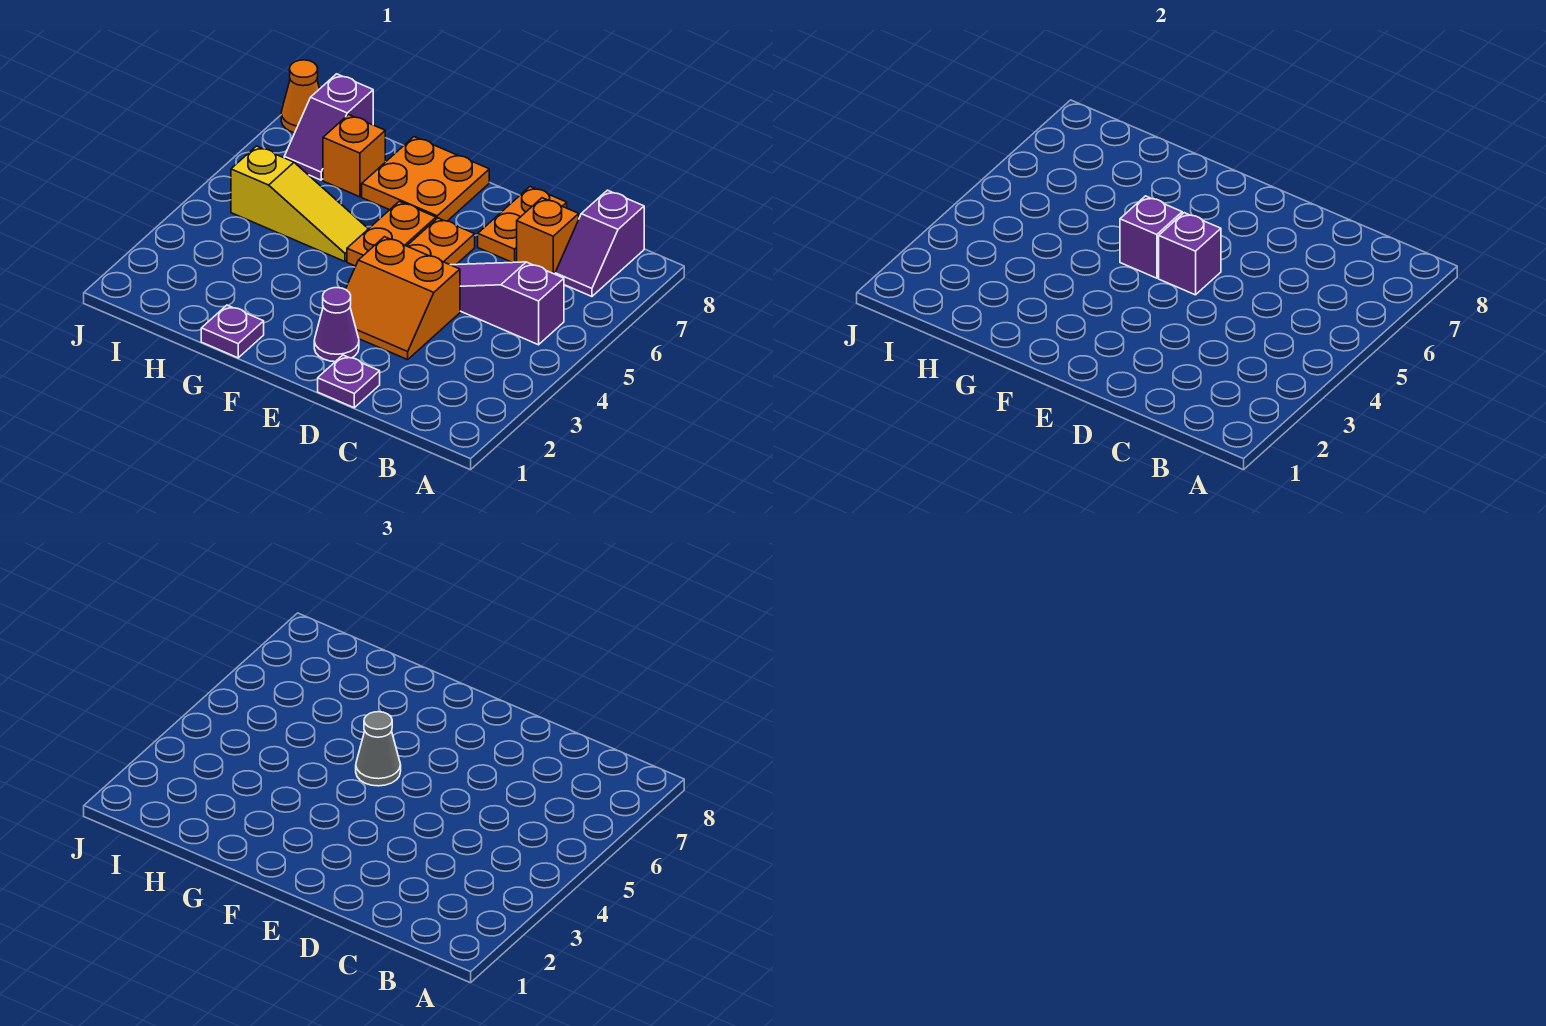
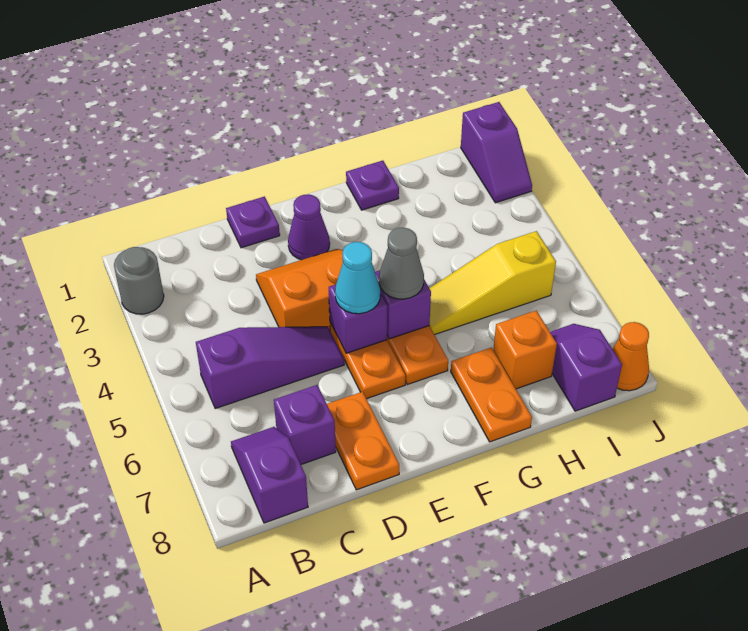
none -> grey round brick A2 level 1
orange brick C7 level 1 -> purple brick C7 level 1
none -> cyan cone E5 level 3
orange plate F7:G8 level 1 -> orange plate G7:G8 level 1
none -> purple slope J1:J2 level 1 top 1

